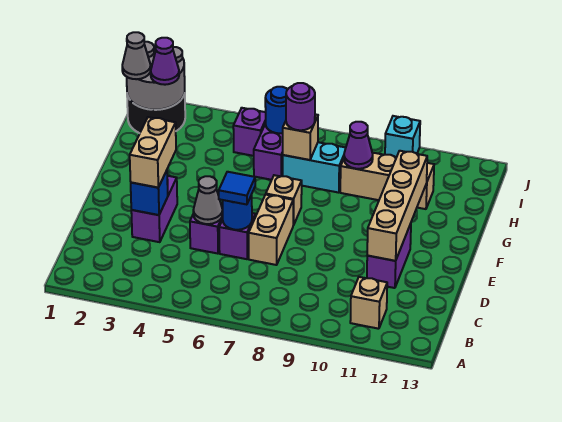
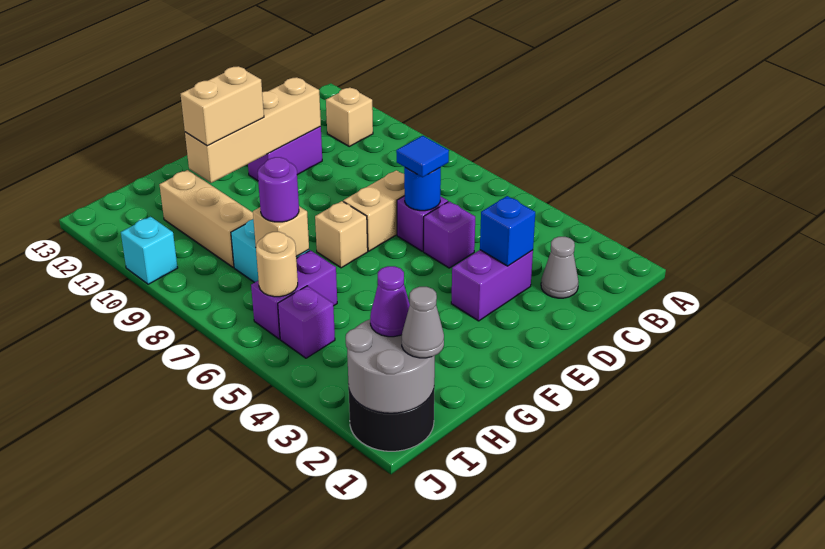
tan brick D3:E3 level 3 -> tan brick F11:G11 level 3
grey cone D5 level 2 -> grey cone C2 level 1
purple cone H9 level 2 -> none
blue round brick I6 level 2 -> tan round brick I6 level 2

